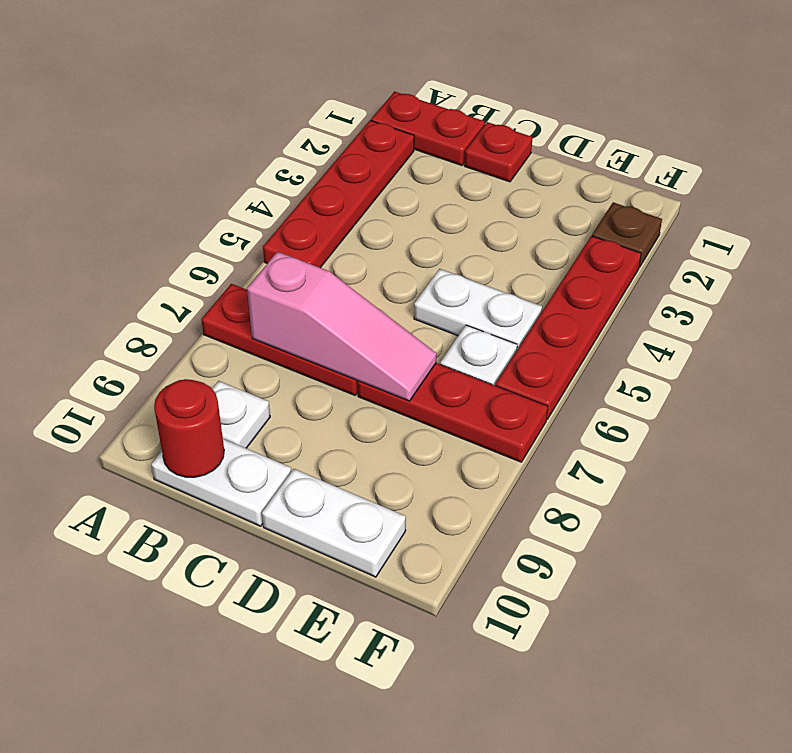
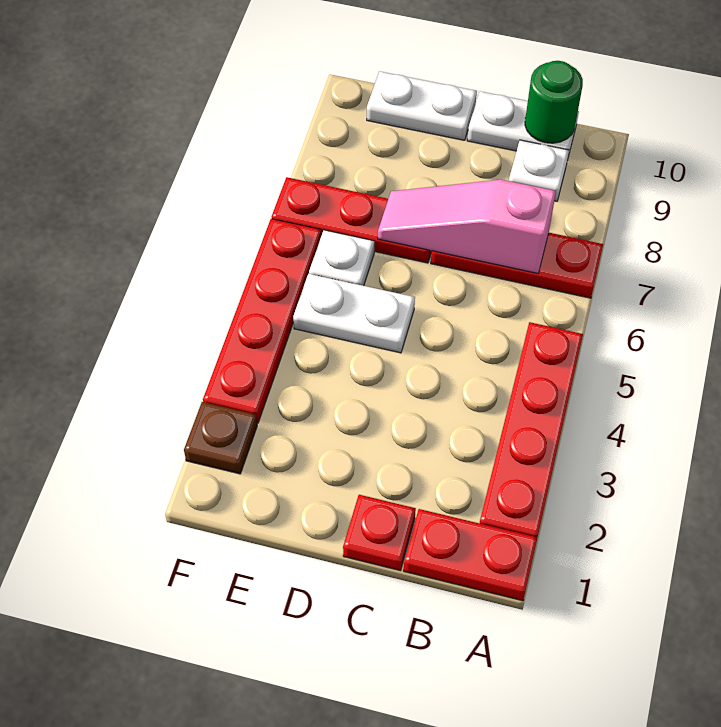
red round brick B10 level 2 -> green round brick B10 level 2

